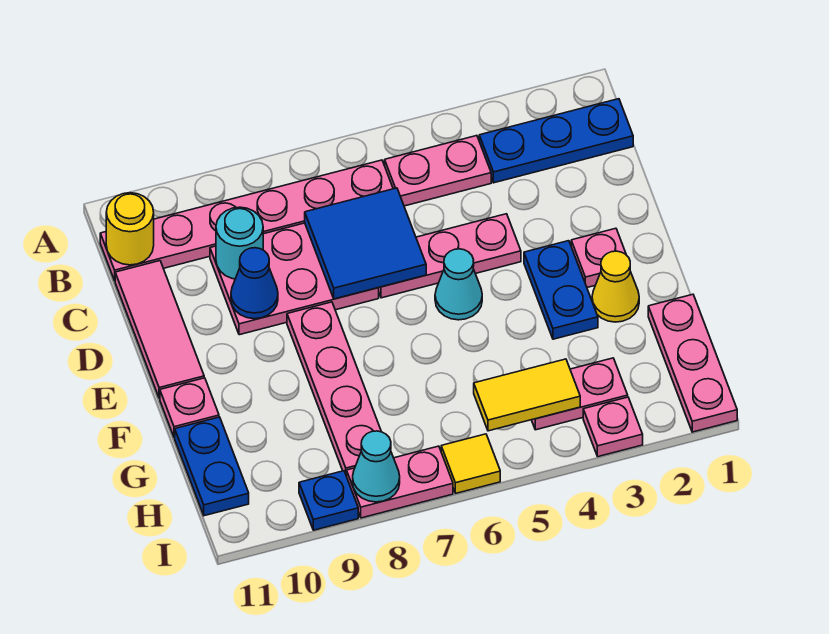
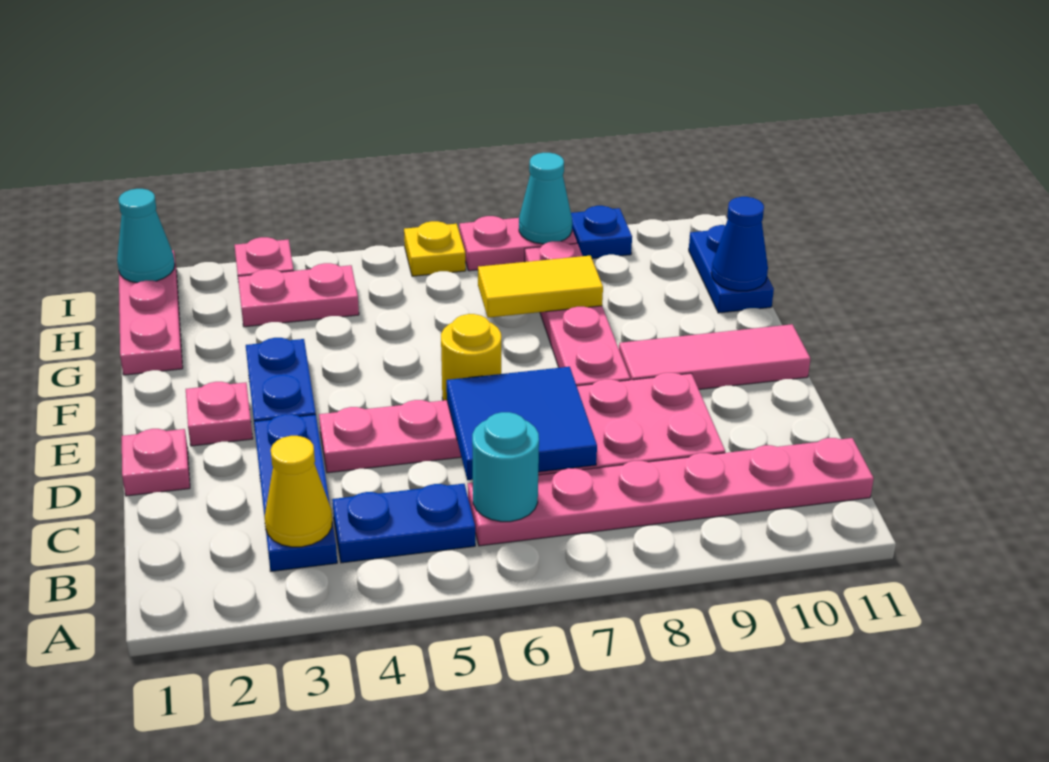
blue plate B1:B3 level 1 -> blue plate B3:D3 level 1
pink plate B4:B5 level 1 -> blue plate B4:B5 level 1
yellow round brick B11 level 2 -> yellow round brick E6 level 1
cyan round brick C9 level 2 -> cyan round brick B6 level 2
pink tile C11:E11 level 1 -> pink tile E9:E11 level 1
blue cone D9 level 2 -> blue cone G11 level 2
cyan cone E5 level 1 -> cyan cone I1 level 2
yellow cone F2 level 1 -> yellow cone B3 level 2
pink plate F11 level 1 -> pink plate D1 level 1
yellow tile H4:H5 level 2 -> yellow tile G7:G8 level 2
yellow tile I6 level 1 -> yellow plate I6 level 1

